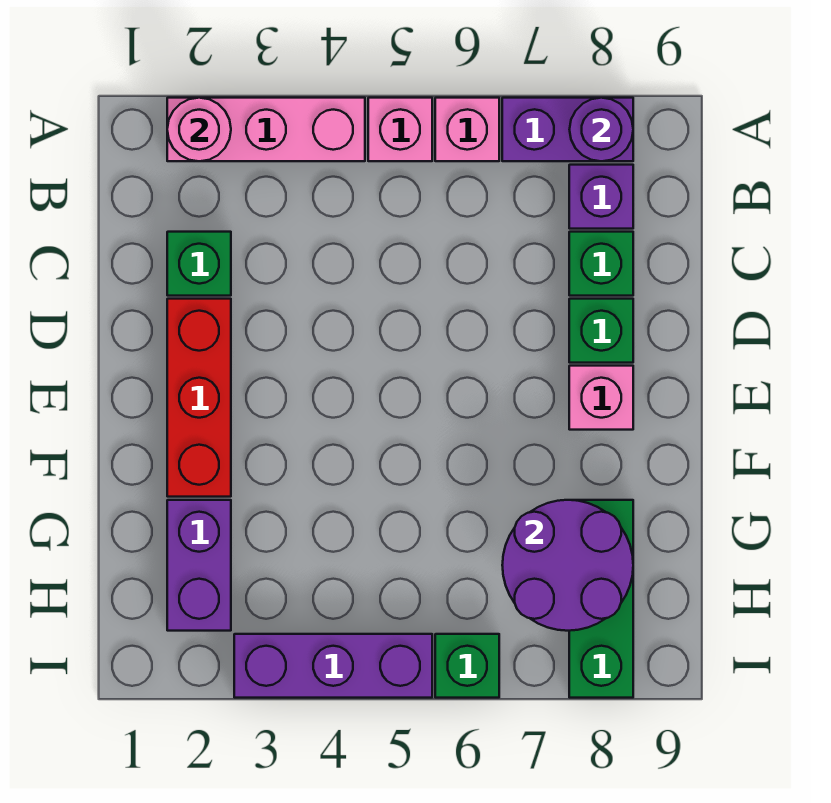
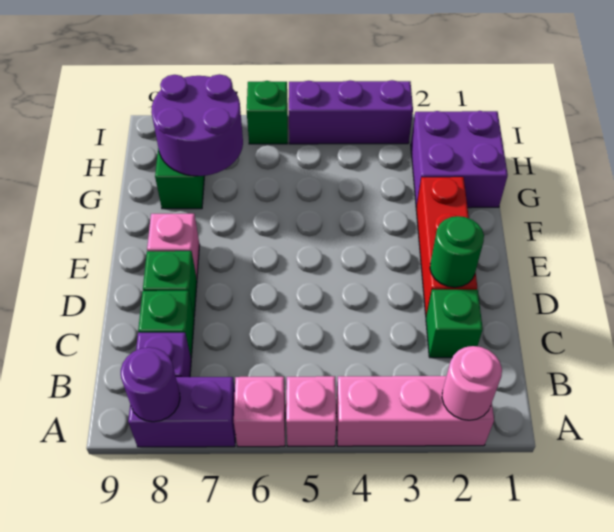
none -> green round brick D2 level 2
purple brick G2:H2 level 1 -> purple brick G1:H2 level 1

